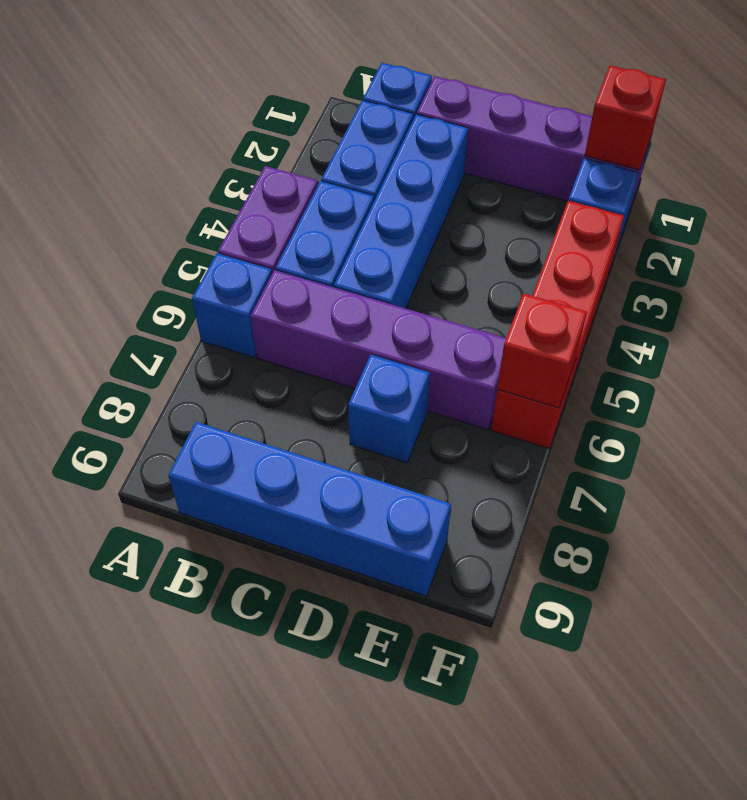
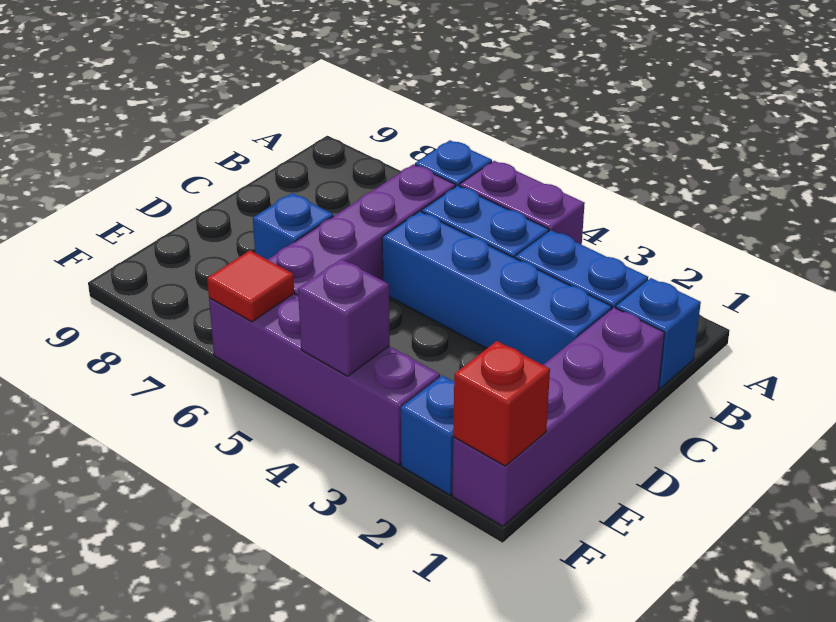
blue brick B9:E9 level 1 -> none
red brick F3:F6 level 1 -> purple brick F3:F6 level 1
none -> purple brick F4 level 2
red brick F6 level 2 -> red tile F6 level 2

